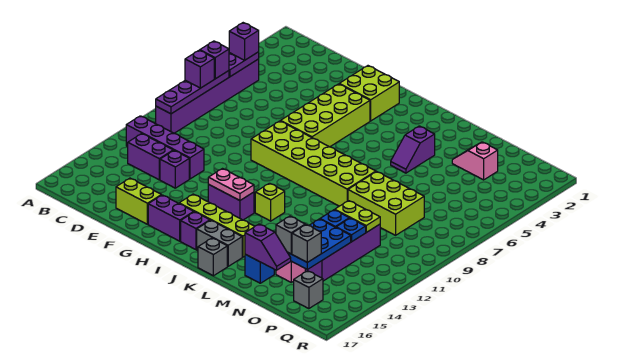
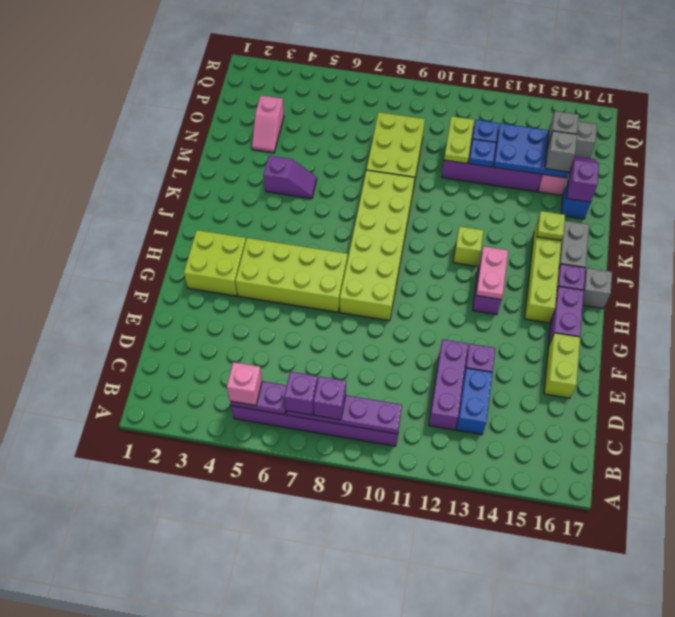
purple brick B5 level 3 -> pink brick B5 level 3
purple brick B12:E12 level 1 -> purple brick C12:E12 level 1
purple brick C13:D13 level 1 -> blue brick C13:D13 level 1
none -> lime plate K15 level 2
grey brick K17 level 1 -> grey brick I17 level 1

